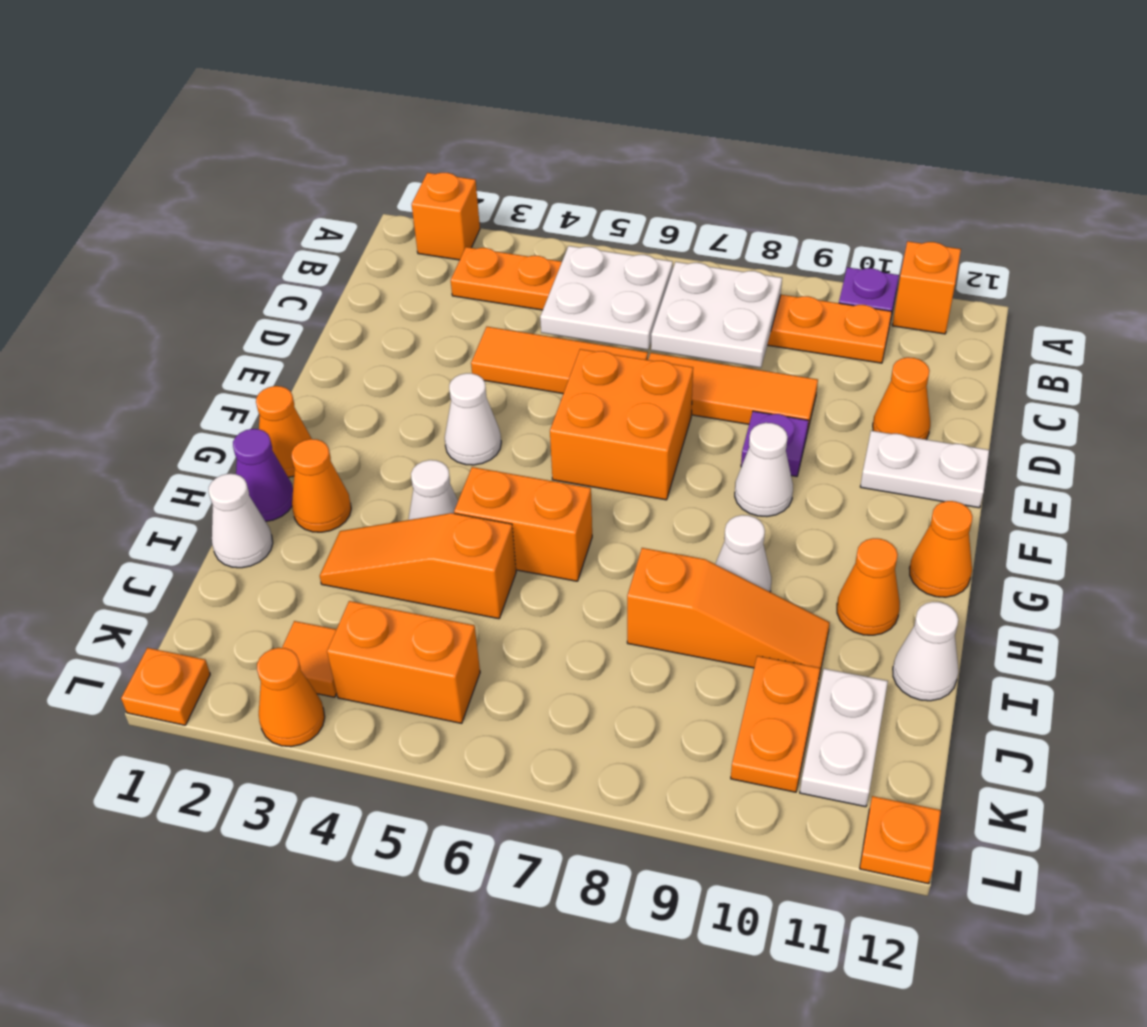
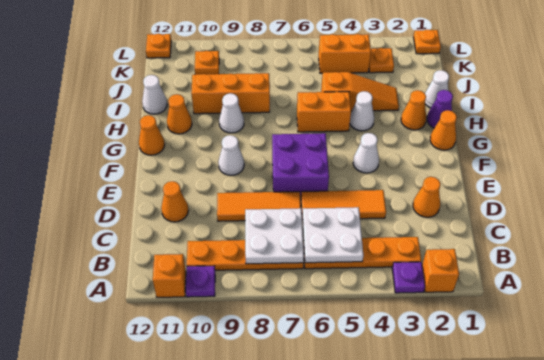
orange brick E6:F7 level 1 -> purple brick E6:F7 level 1
purple plate E9 level 1 -> purple plate A3 level 1
white plate E11:E12 level 1 -> none
orange slope I8:I10 level 1 top 8 -> orange brick I8:I10 level 1
orange plate J10:K10 level 1 -> orange plate K10 level 1
white plate J11:K11 level 1 -> none
orange tile K3 level 1 -> orange plate K3 level 1
orange cone L3 level 1 -> orange cone D2 level 1

